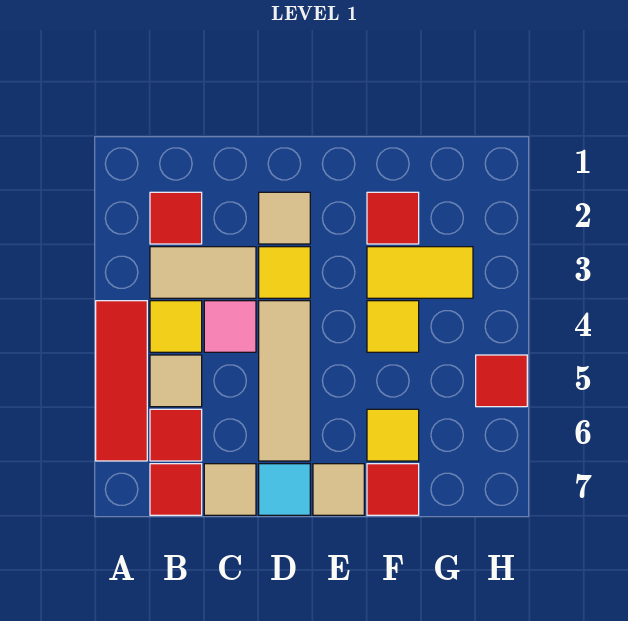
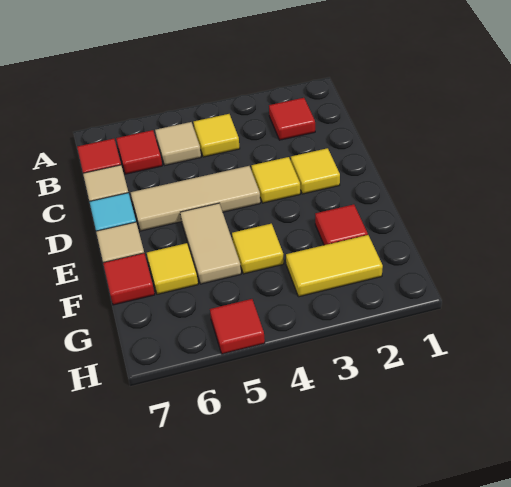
red tile A4:A6 level 1 -> none
tan tile B3:C3 level 1 -> tan tile E5:F5 level 1
pink tile C4 level 1 -> none
tan tile D2 level 1 -> yellow tile D2 level 1
yellow tile F3:G3 level 1 -> yellow tile G2:G3 level 1

